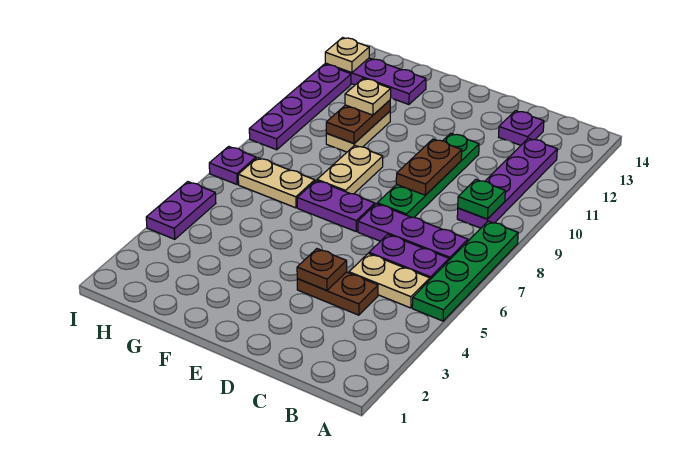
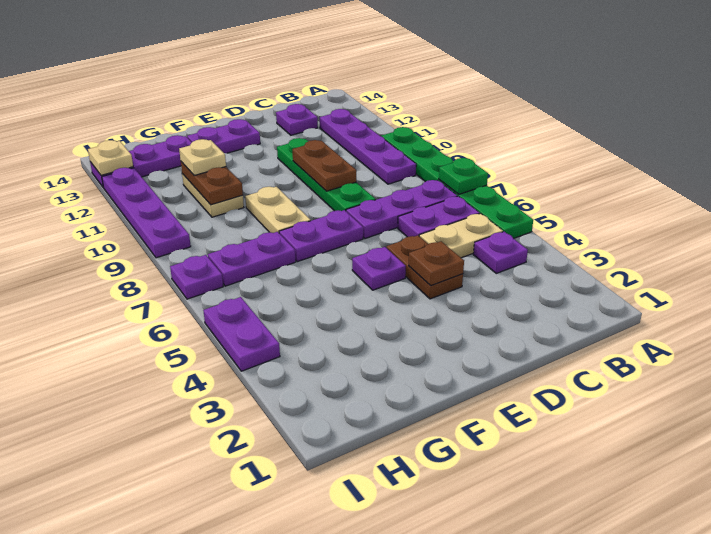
green plate A5:A8 level 1 -> green plate A5:A10 level 1
none -> purple plate B4 level 1
green plate B9 level 2 -> green plate A7 level 2
brown plate C4:D4 level 1 -> brown plate D4:D5 level 1
none -> purple plate E5 level 1
none -> purple plate E13:F13 level 1
tan plate G7:H7 level 1 -> purple plate G7:H7 level 1

